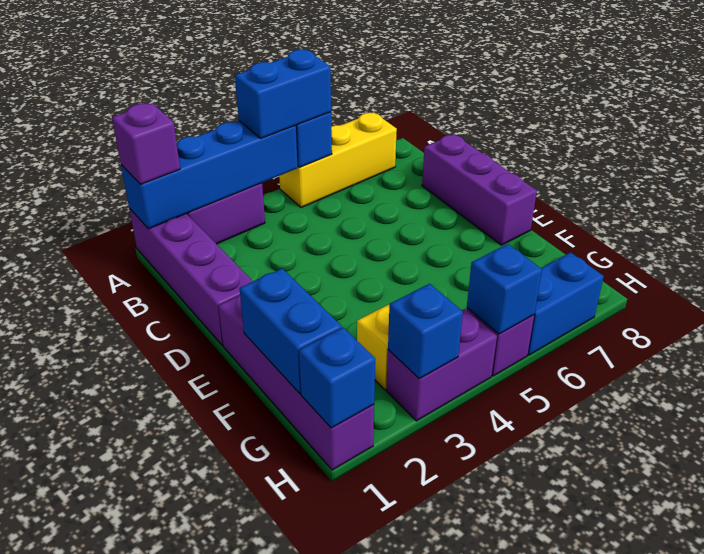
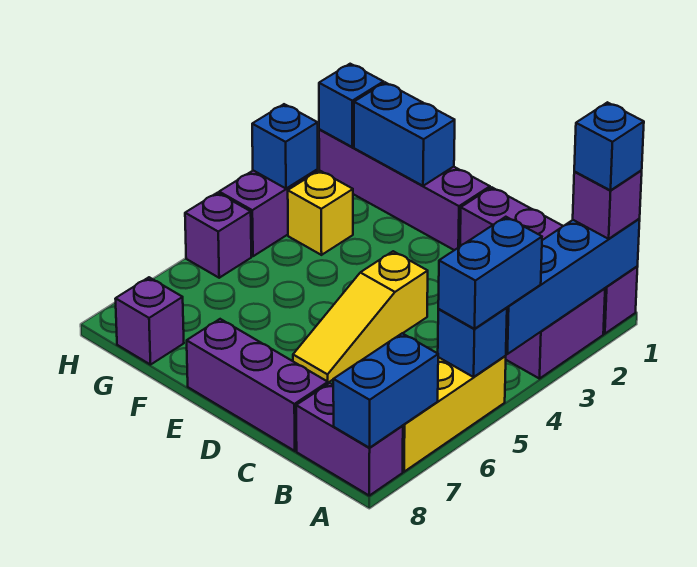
none -> purple brick A8:B8 level 1
none -> yellow slope D4:D6 level 1 top 4
none -> purple brick G8 level 1
blue brick H5 level 2 -> blue brick A1 level 4
blue brick H6:H7 level 1 -> blue brick A7:A8 level 2

